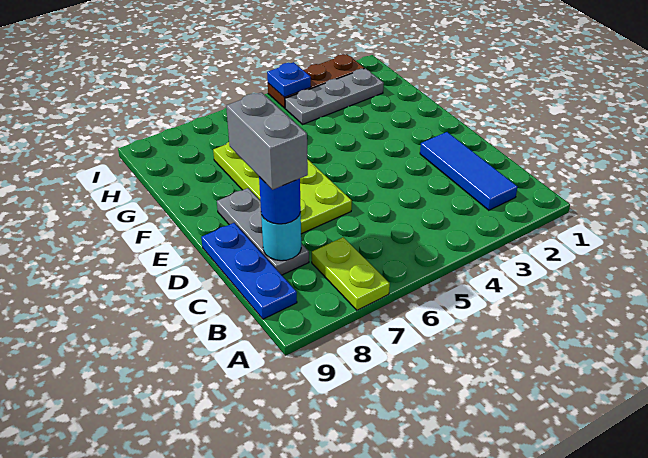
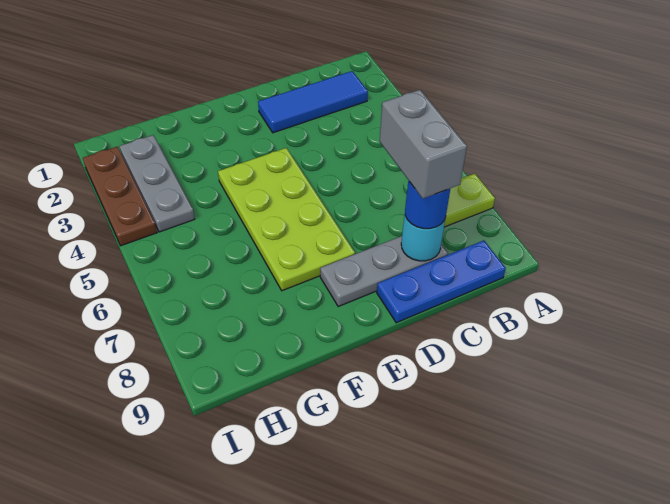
grey brick C8:D8 level 4 -> grey brick C7:C8 level 4
lime plate D6:G7 level 1 -> lime plate E4:F7 level 1
blue plate I4 level 2 -> none

